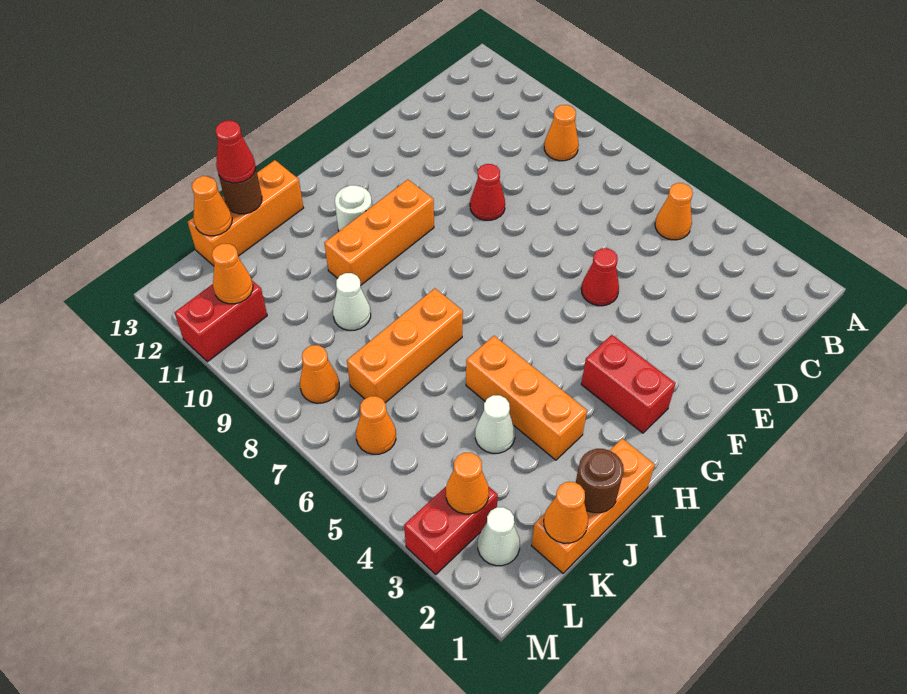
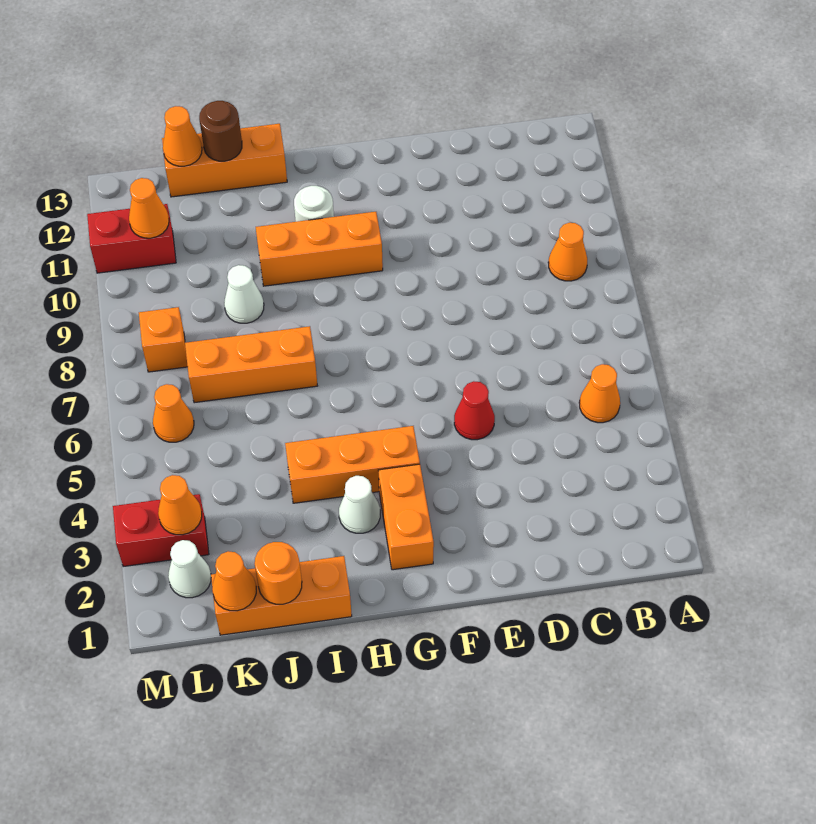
red cone E9 level 1 -> none
red brick G2:G3 level 1 -> orange brick G2:G3 level 1
orange brick I3:I5 level 1 -> orange brick G4:I4 level 1
brown round brick J1 level 2 -> orange round brick J1 level 2
white cone J4 level 1 -> white cone H3 level 1
red cone J13 level 3 -> none
orange cone L8 level 1 -> orange brick L8 level 1

